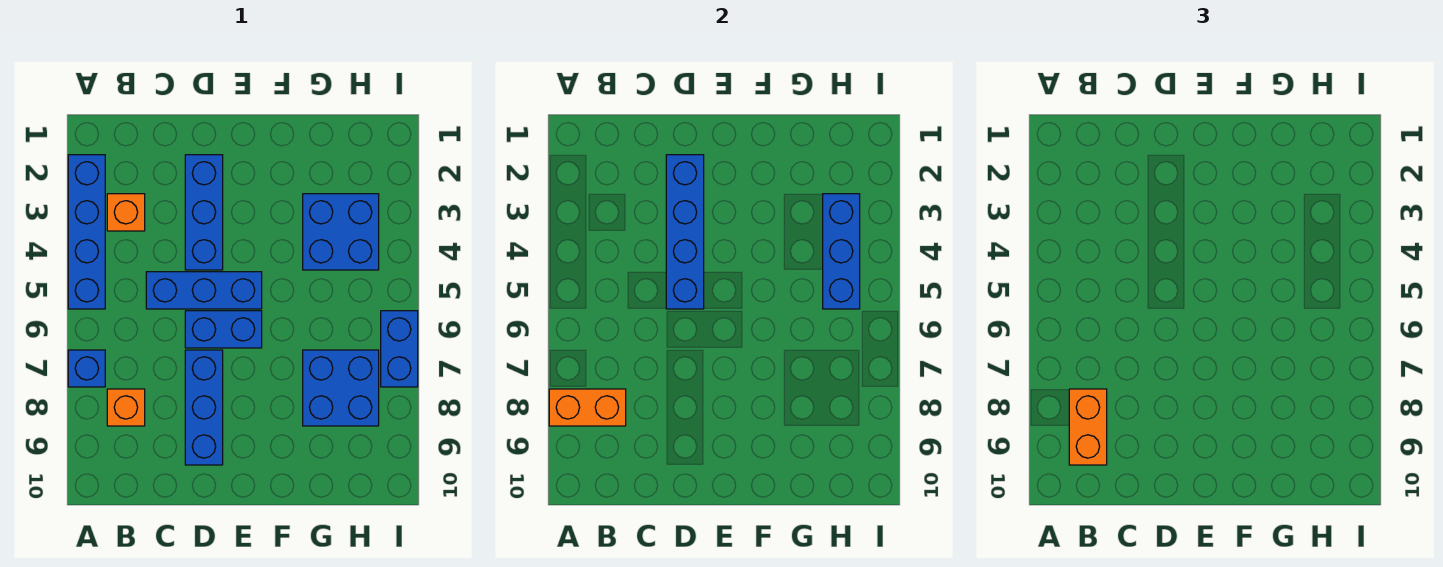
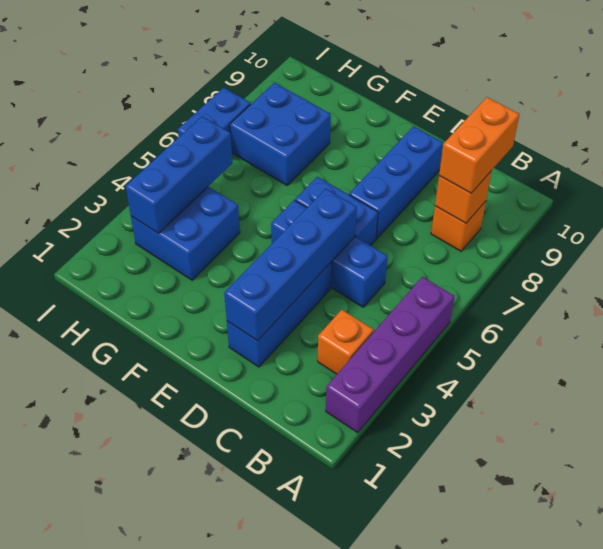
blue brick A2:A5 level 1 -> purple brick A2:A5 level 1
blue brick A7 level 1 -> none
orange brick A8:B8 level 2 -> orange brick B8 level 2

